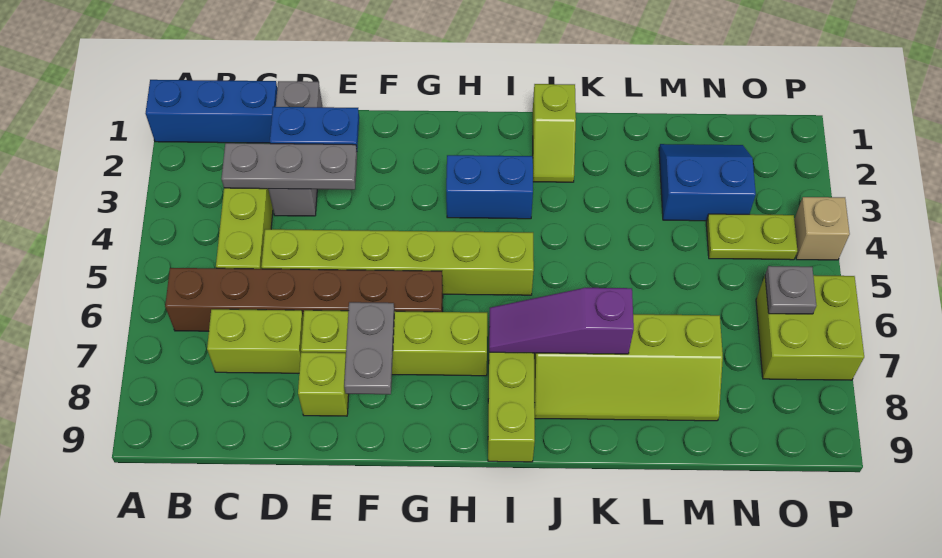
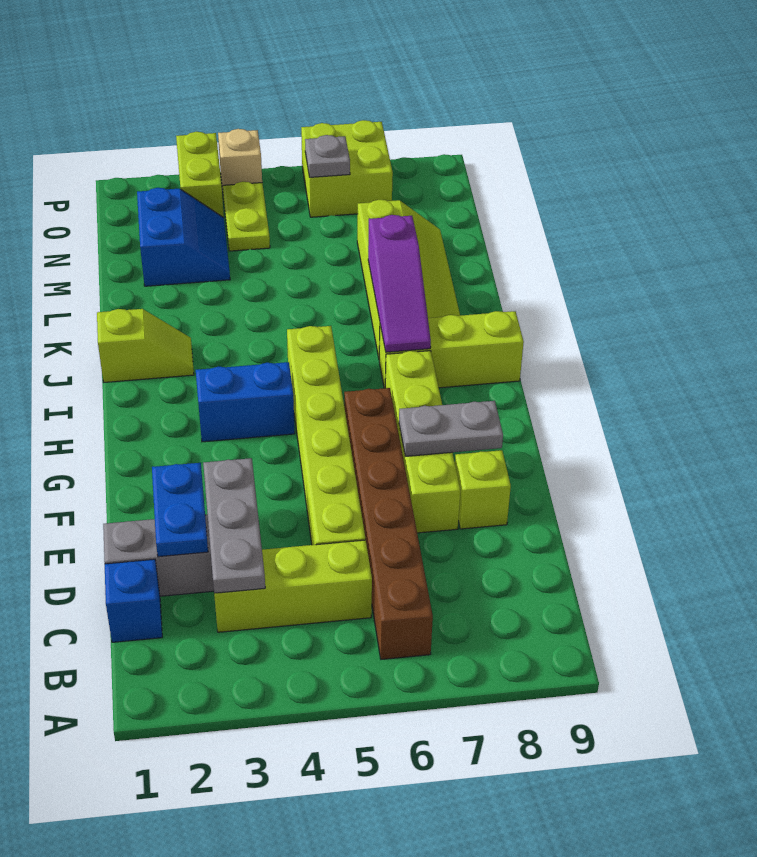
blue brick A1:C1 level 1 -> blue brick C1 level 1
lime brick C7:D7 level 1 -> lime brick O3:P3 level 1
blue brick H3:I3 level 1 -> blue brick H3:H4 level 1
blue slope M2:N3 level 1 top 3 -> blue slope M2:N3 level 1 top 2

